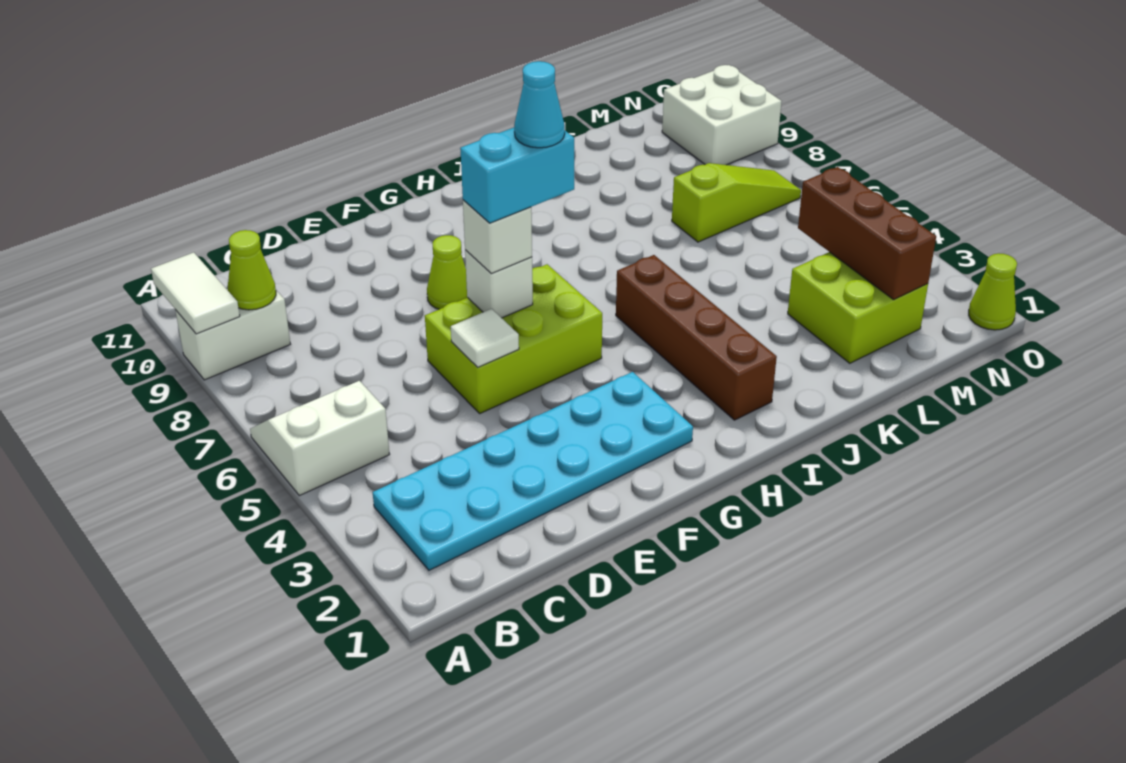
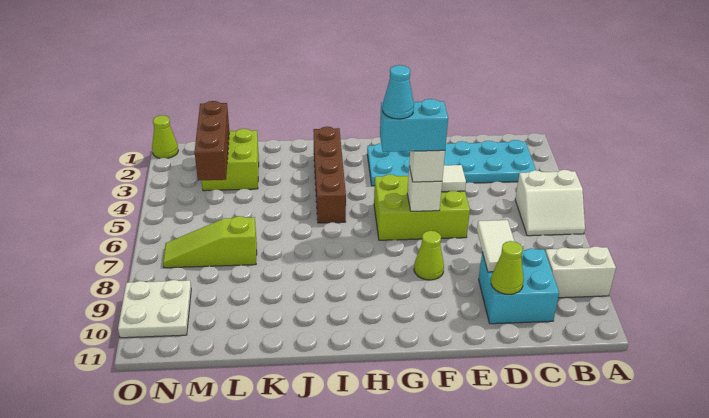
white tile A9:A10 level 2 -> white tile D8:D9 level 2
lime cone B9 level 2 -> lime cone D10 level 2
none -> cyan brick C9:D10 level 1
white brick N9:O10 level 1 -> white plate N9:O10 level 1

